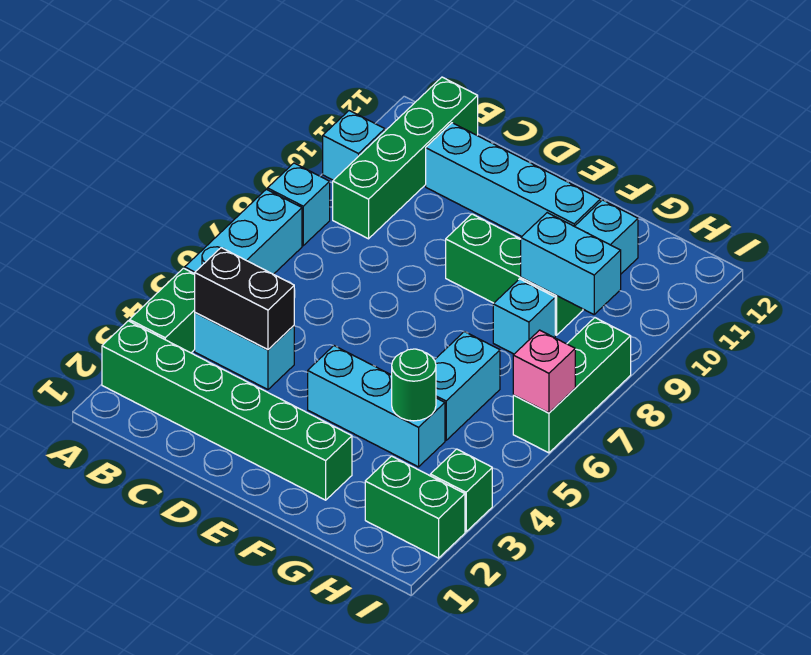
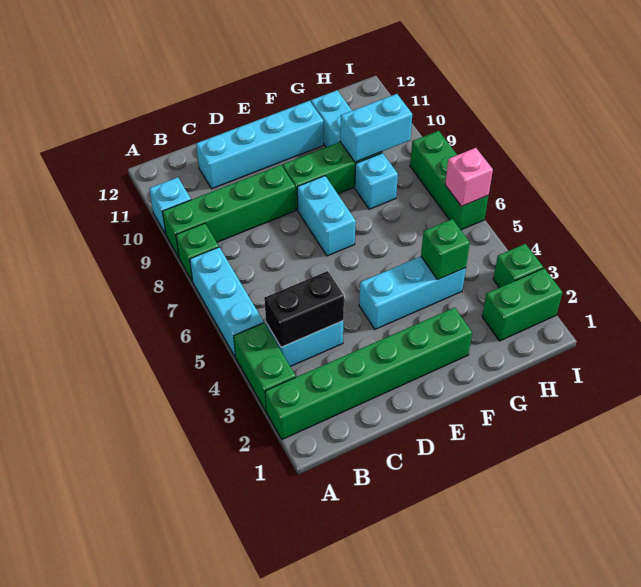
cyan brick A8 level 1 -> green brick A8 level 1
green brick B9:B12 level 1 -> green brick A9:D9 level 1
green round brick G4 level 2 -> green brick G4 level 2
cyan brick G5:G6 level 1 -> cyan brick E7:E8 level 1

